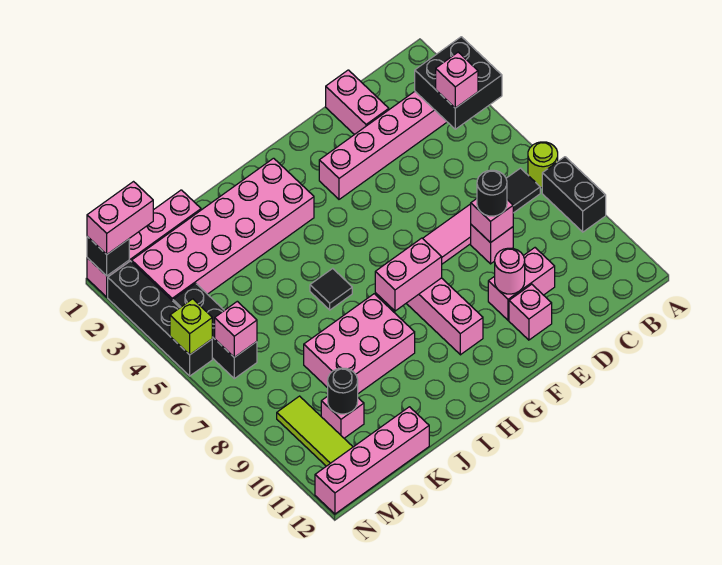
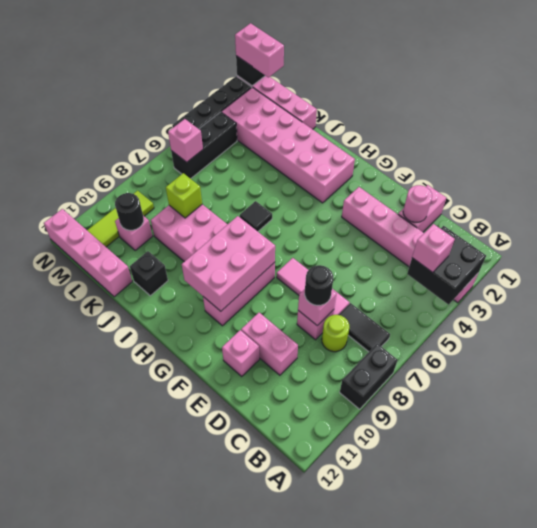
lime round brick A7 level 1 -> lime round brick C8 level 1
pink round brick E10 level 2 -> pink round brick D2 level 2
pink brick G8:H8 level 2 -> pink brick G8:H10 level 2
none -> black brick J11 level 1
lime brick N5 level 2 -> lime brick K8 level 2

